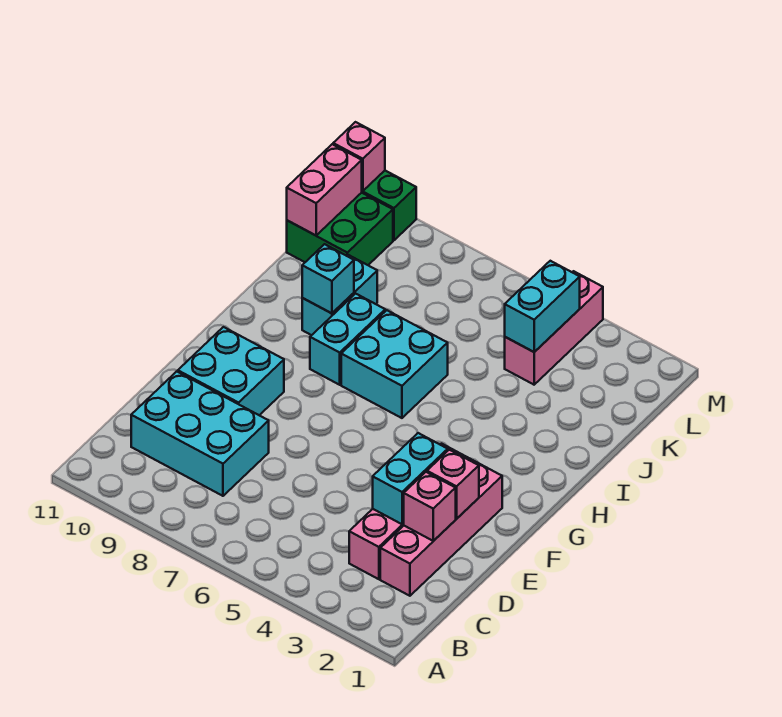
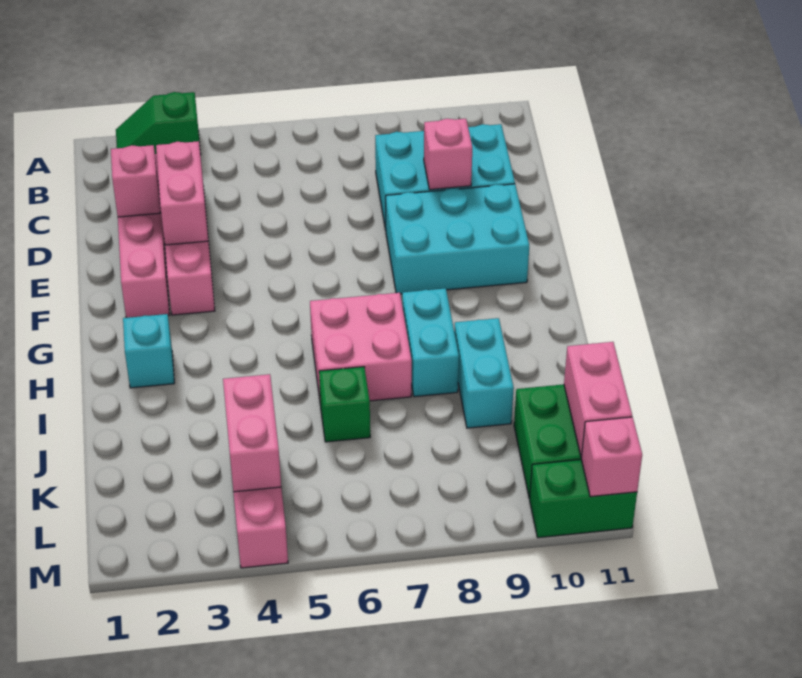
none -> green slope A2:A3 level 1 top 3
cyan brick D3:E3 level 2 -> pink brick D3:E3 level 2
pink brick E2 level 2 -> pink brick D9 level 2
cyan brick E9:F10 level 1 -> cyan brick E8:F10 level 1
cyan brick H6:I7 level 1 -> pink brick H6:I7 level 1
cyan brick I9 level 2 -> cyan brick H2 level 1
none -> green brick J6 level 1
cyan brick K4:L4 level 2 -> pink brick K4:L4 level 2

